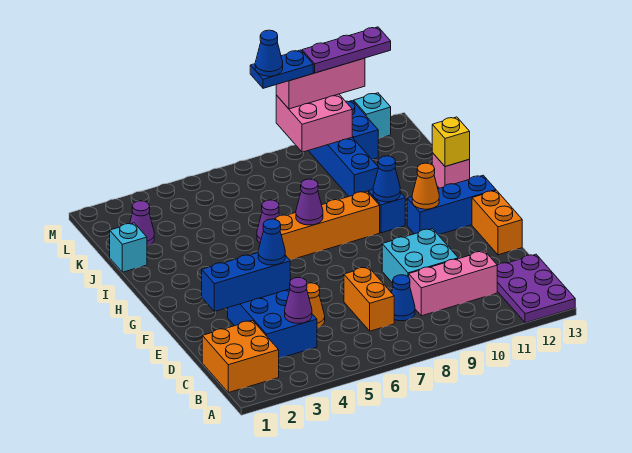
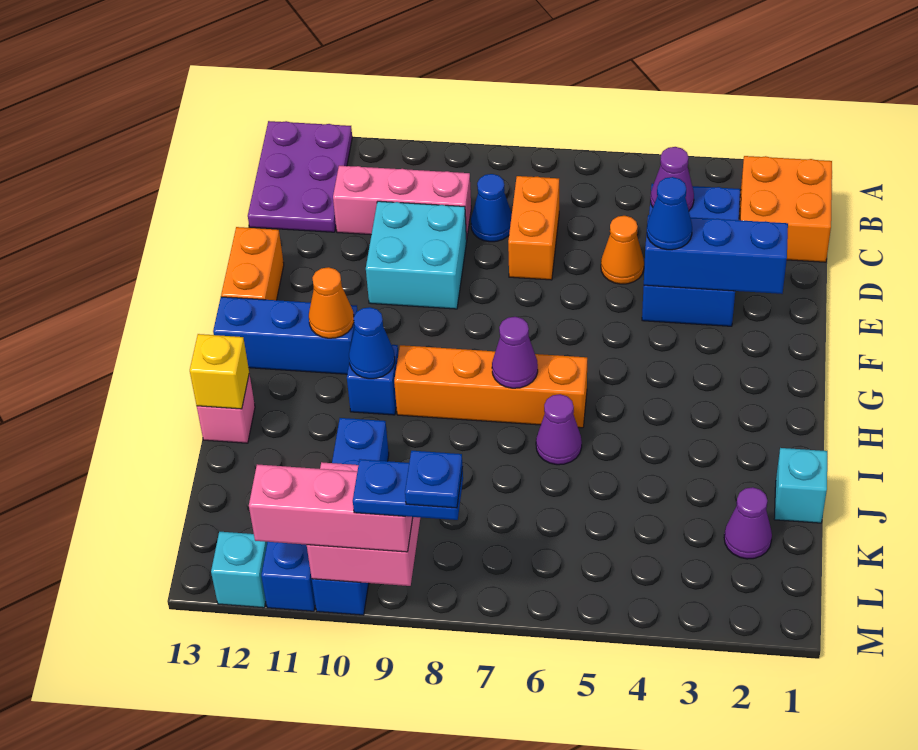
blue cone M8 level 5 -> blue plate M8 level 5
purple plate M10:M12 level 4 -> none

